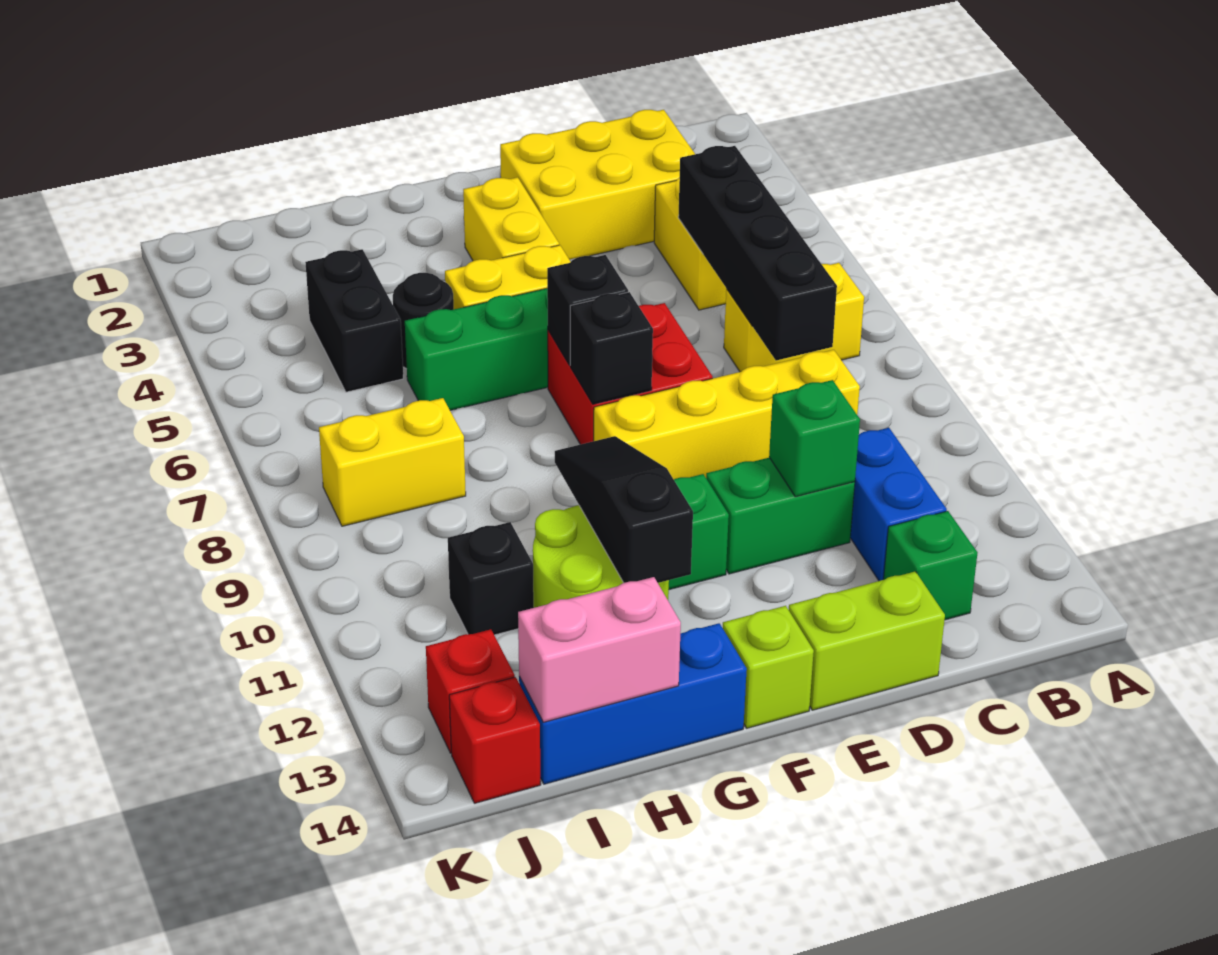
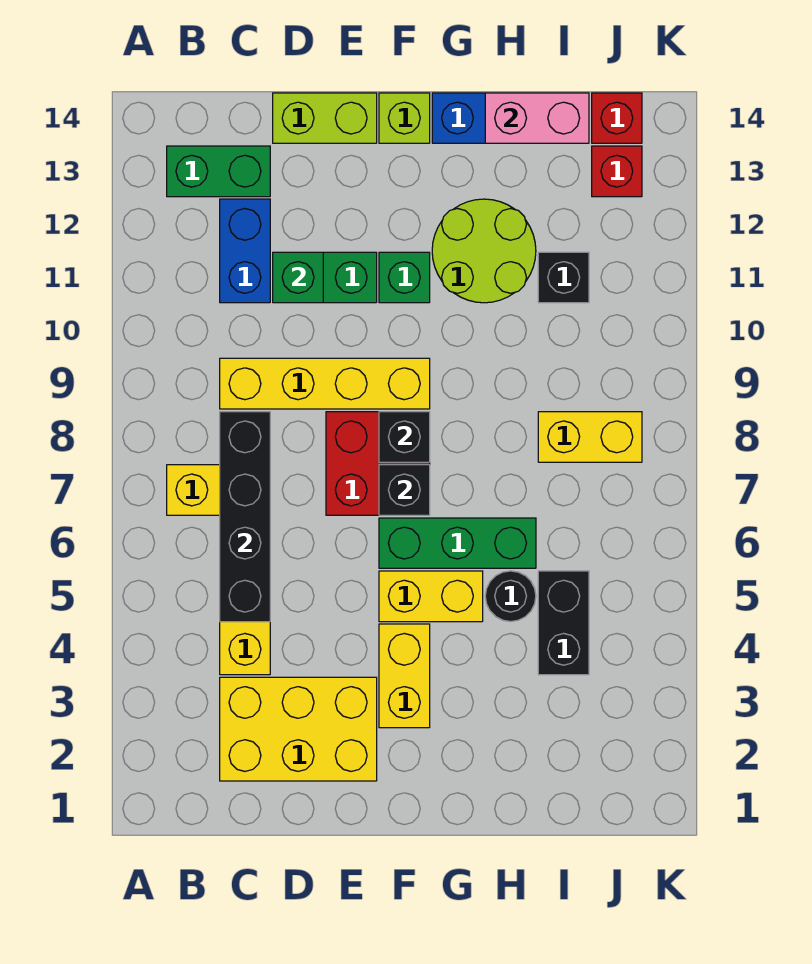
green brick C13 level 1 -> green brick B13:C13 level 1
black slope G10:G12 level 2 top 12 -> none

